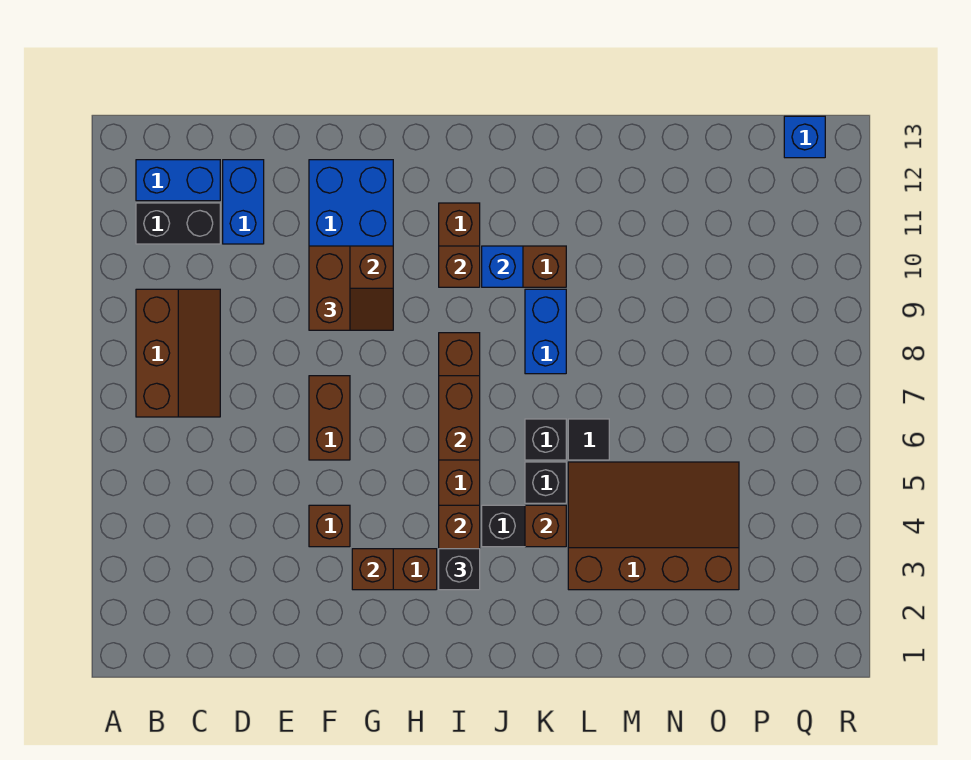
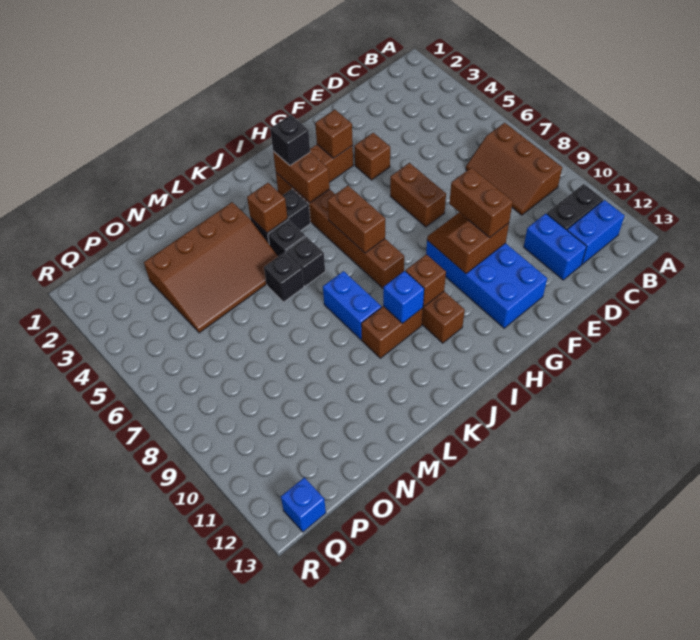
black tile L6 level 1 -> black brick L6 level 1

